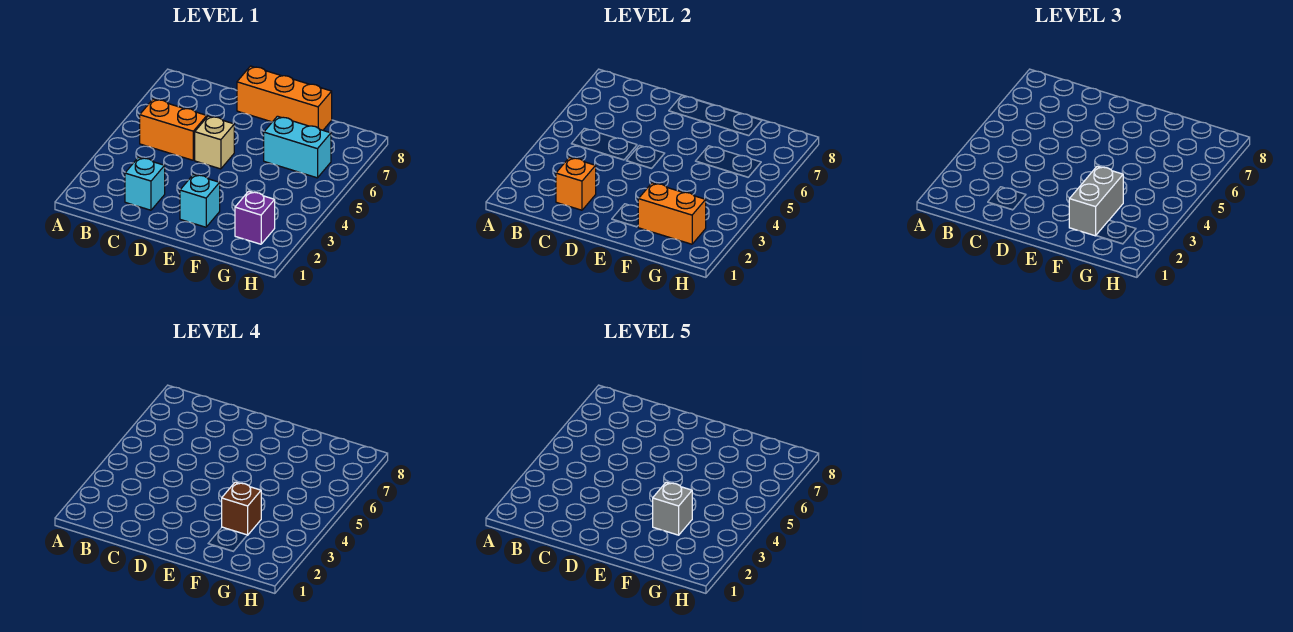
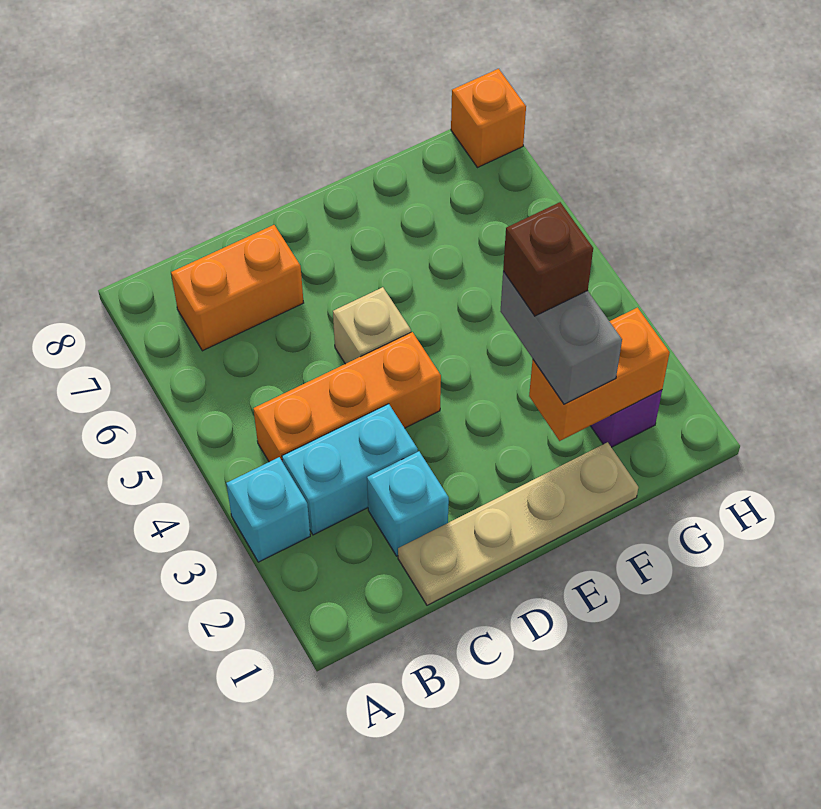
orange brick B5:C5 level 1 -> orange brick B7:C7 level 1
none -> tan plate C1:F1 level 1
orange brick C2 level 2 -> orange brick H8 level 1
orange brick D8:F8 level 1 -> orange brick B4:D4 level 1
cyan brick E2 level 1 -> cyan brick A3 level 1
grey brick F3 level 5 -> none
cyan brick F6:G6 level 1 -> cyan brick B3:C3 level 1

